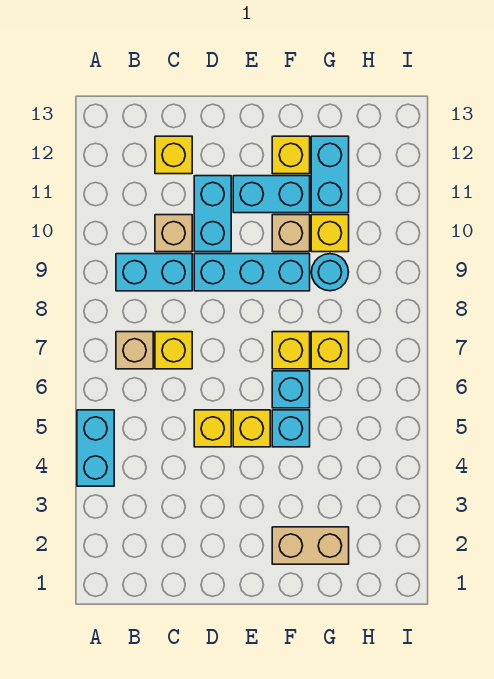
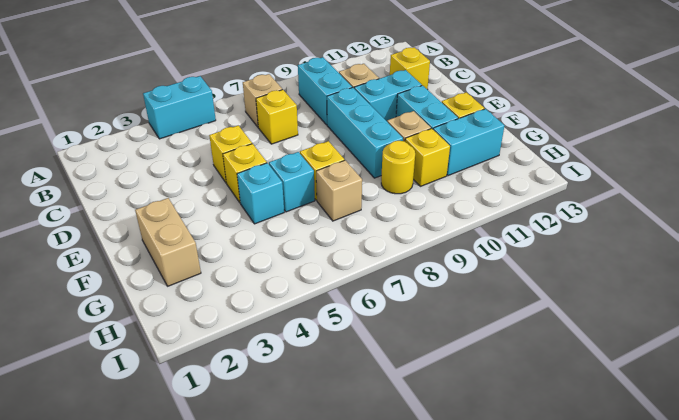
yellow brick G7 level 1 -> tan brick G7 level 1
cyan round brick G9 level 1 -> yellow round brick G9 level 1

